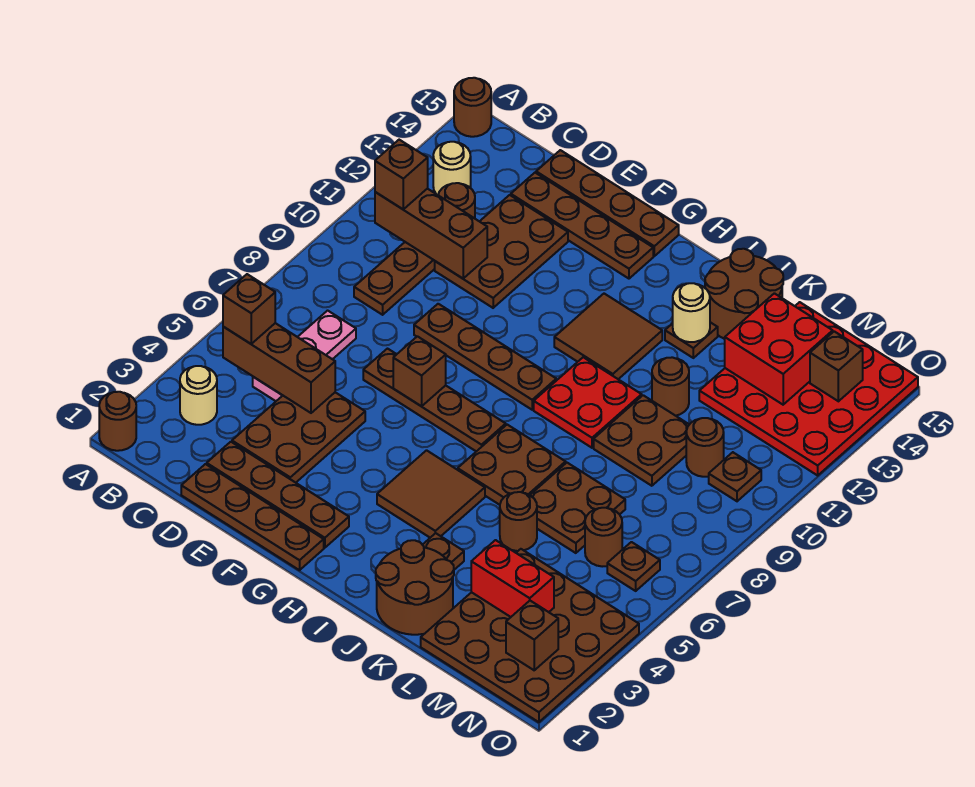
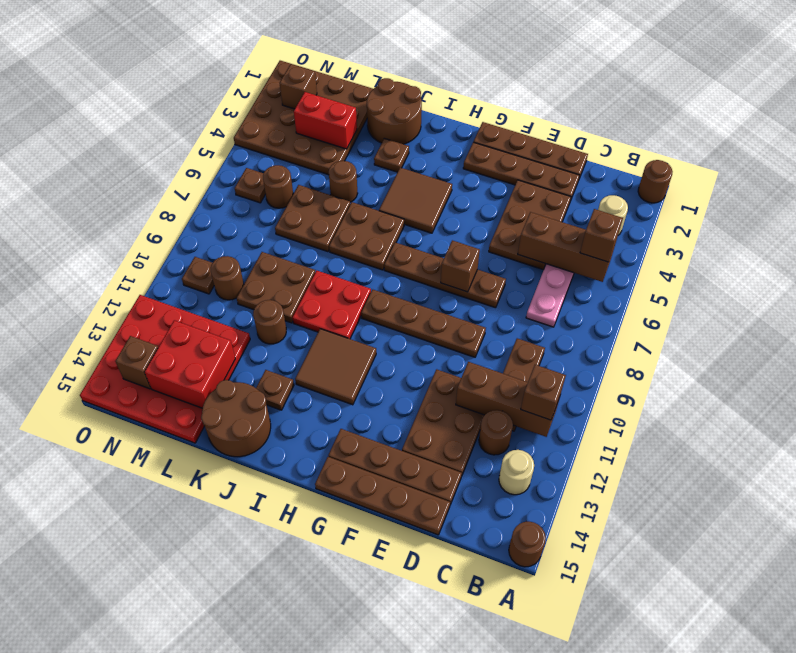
tan round brick J13 level 2 -> none

